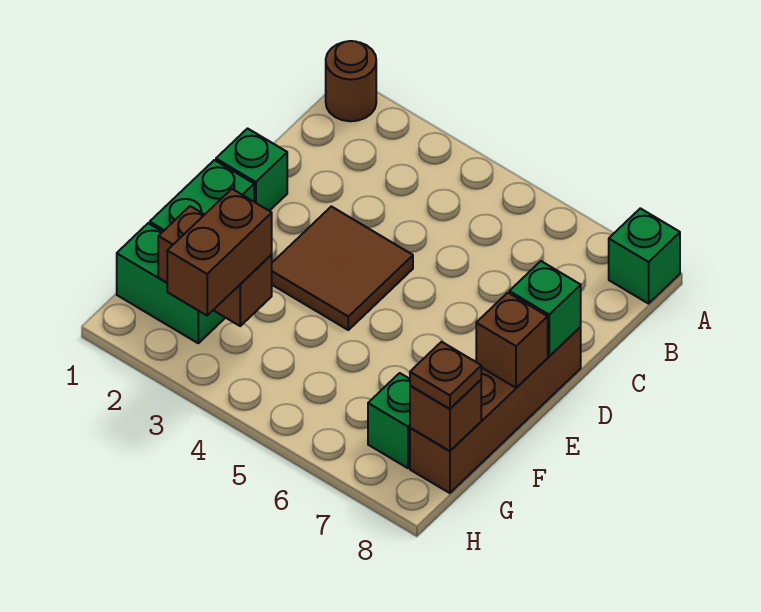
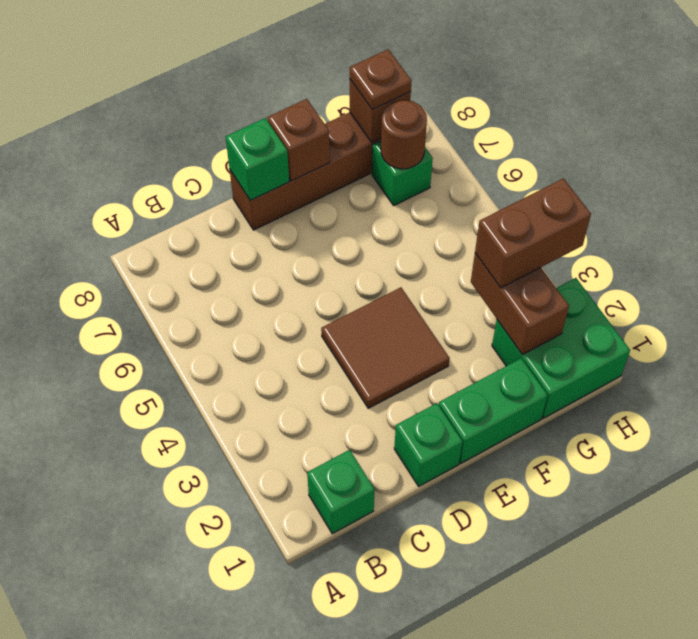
brown round brick A1 level 1 -> brown round brick G7 level 2
green brick A8 level 1 -> green brick B1 level 1
green brick G1:G2 level 1 -> green brick G1:H2 level 1

